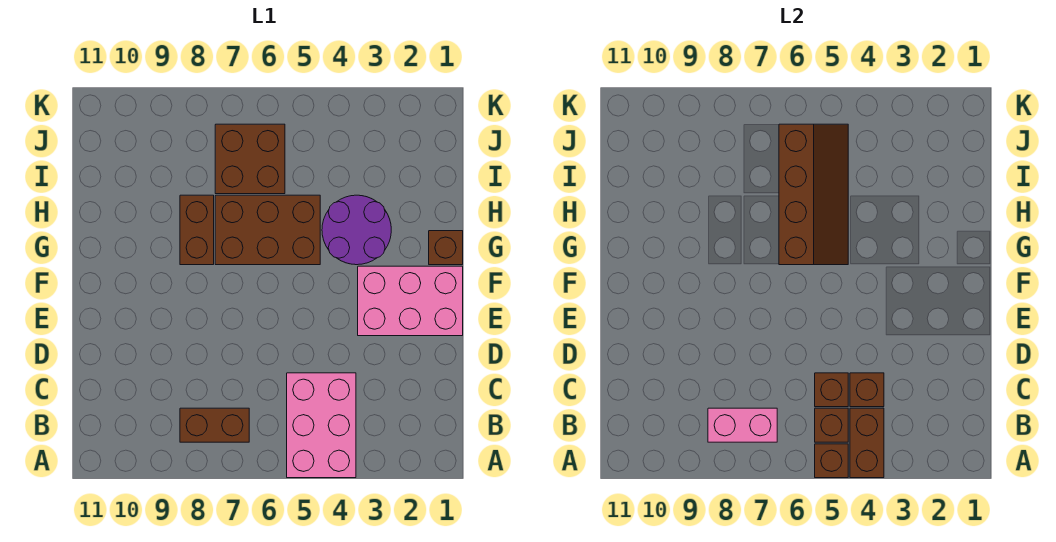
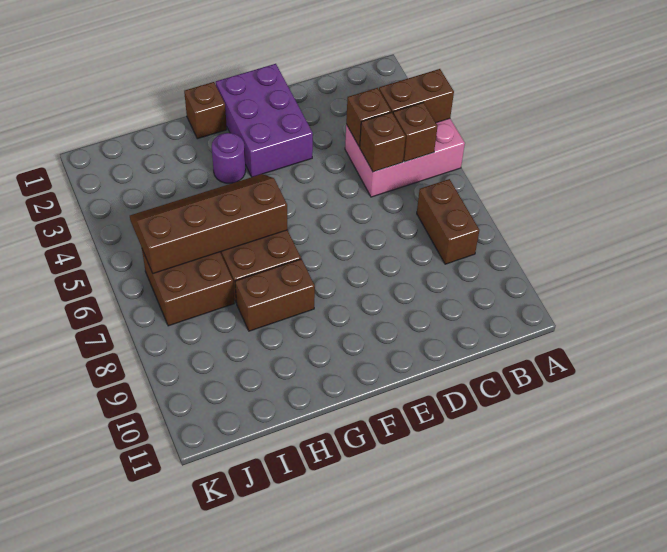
brown brick A5 level 2 -> none
pink brick B7:B8 level 2 -> none
pink brick E1:F3 level 1 -> purple brick E1:F3 level 1
purple round brick G3:H4 level 1 -> purple round brick G3 level 1

